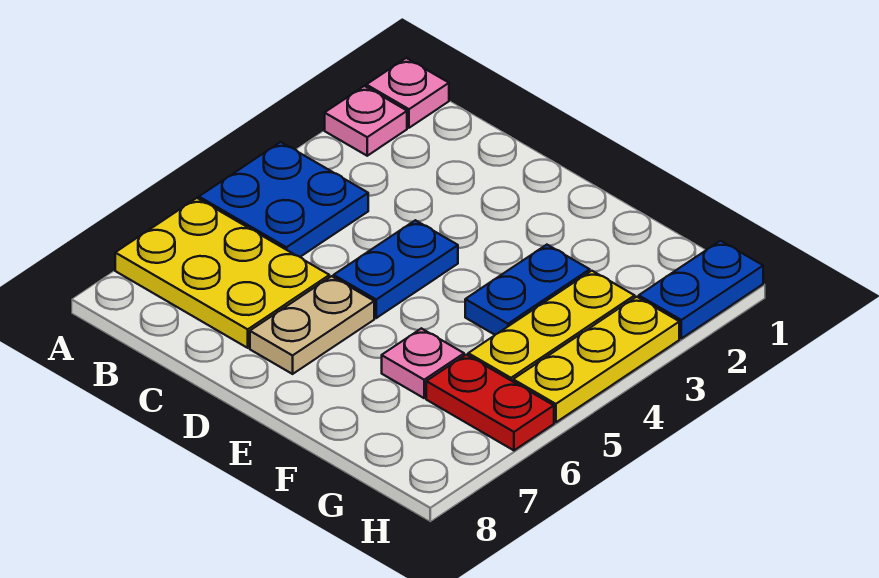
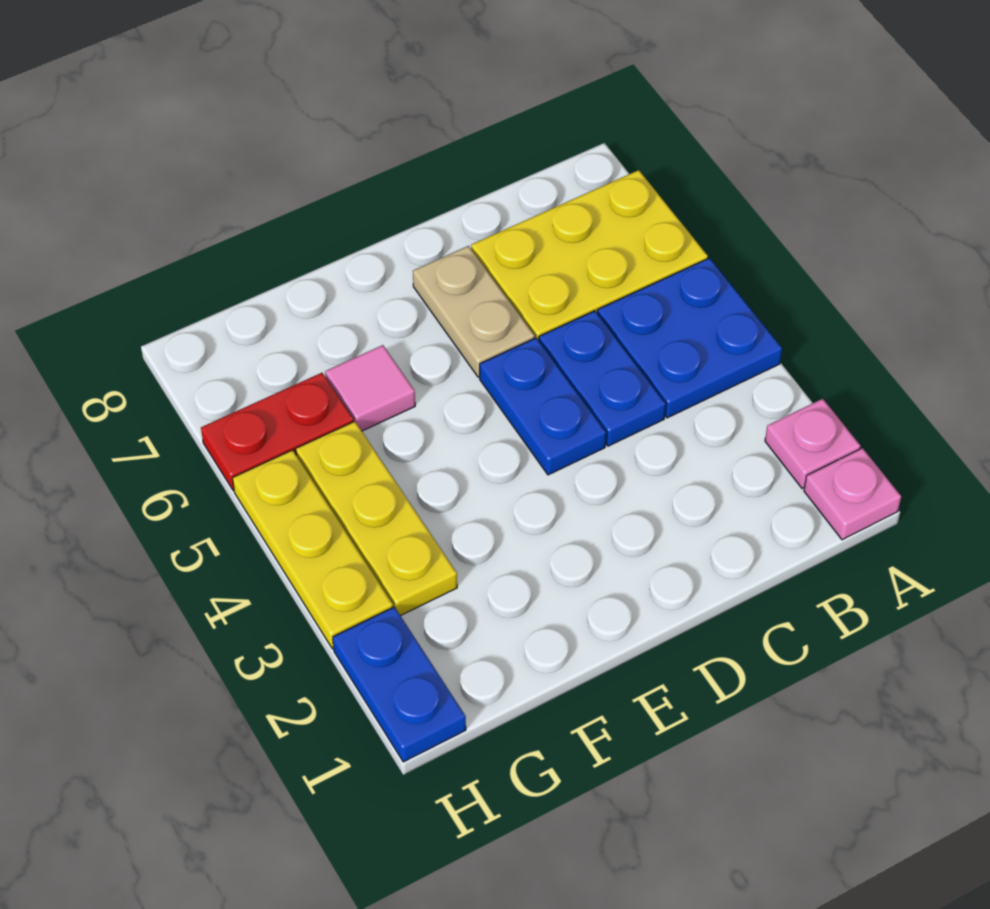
blue plate F3:F4 level 1 -> blue plate C4:C5 level 1
pink plate F6 level 1 -> pink tile F6 level 1

